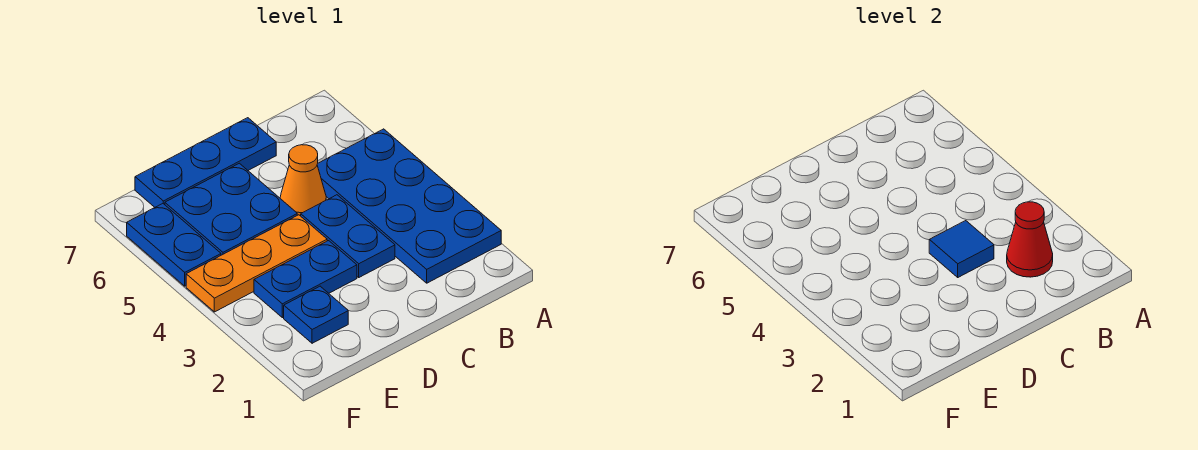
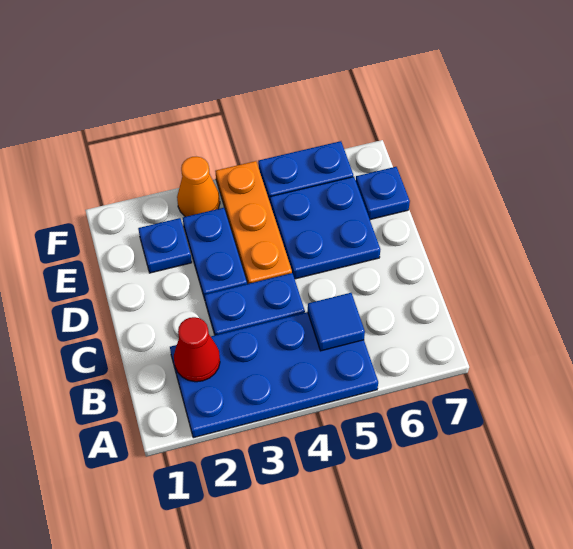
blue tile C3 level 2 -> blue tile B5 level 2
orange cone C5 level 1 -> orange cone F3 level 1
blue plate C7:E7 level 1 -> blue plate E7 level 1

